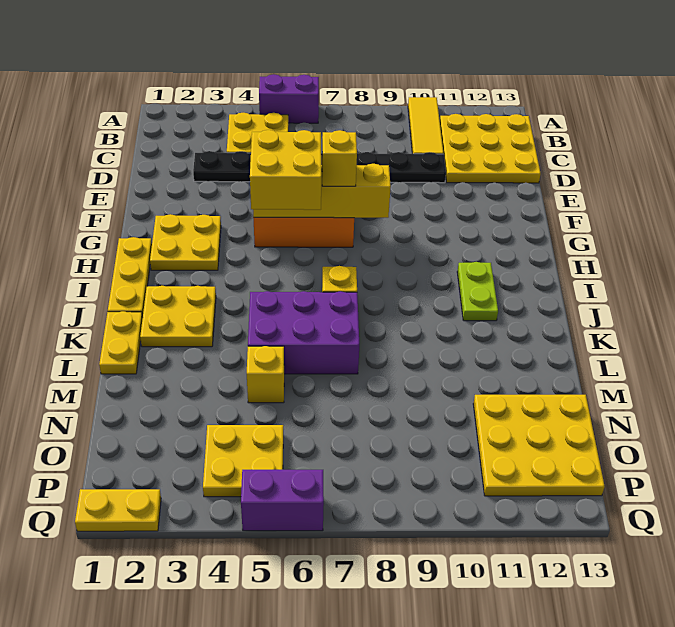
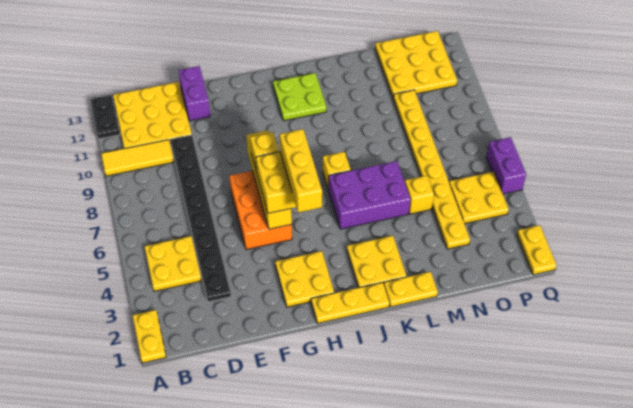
none -> yellow plate A1:A2 level 1
purple brick A5:A6 level 1 -> purple brick E12:E13 level 1
none -> black plate A12:A13 level 1
none -> yellow brick H4:H6 level 4
lime plate I11:J11 level 1 -> lime plate I11:J12 level 1
purple brick K5:L7 level 1 -> purple brick J5:L6 level 1
none -> yellow plate N3:N10 level 1

